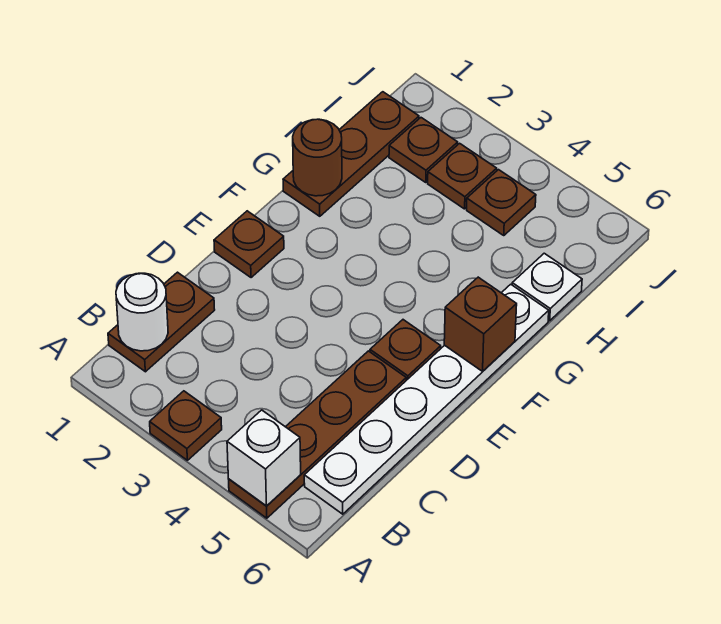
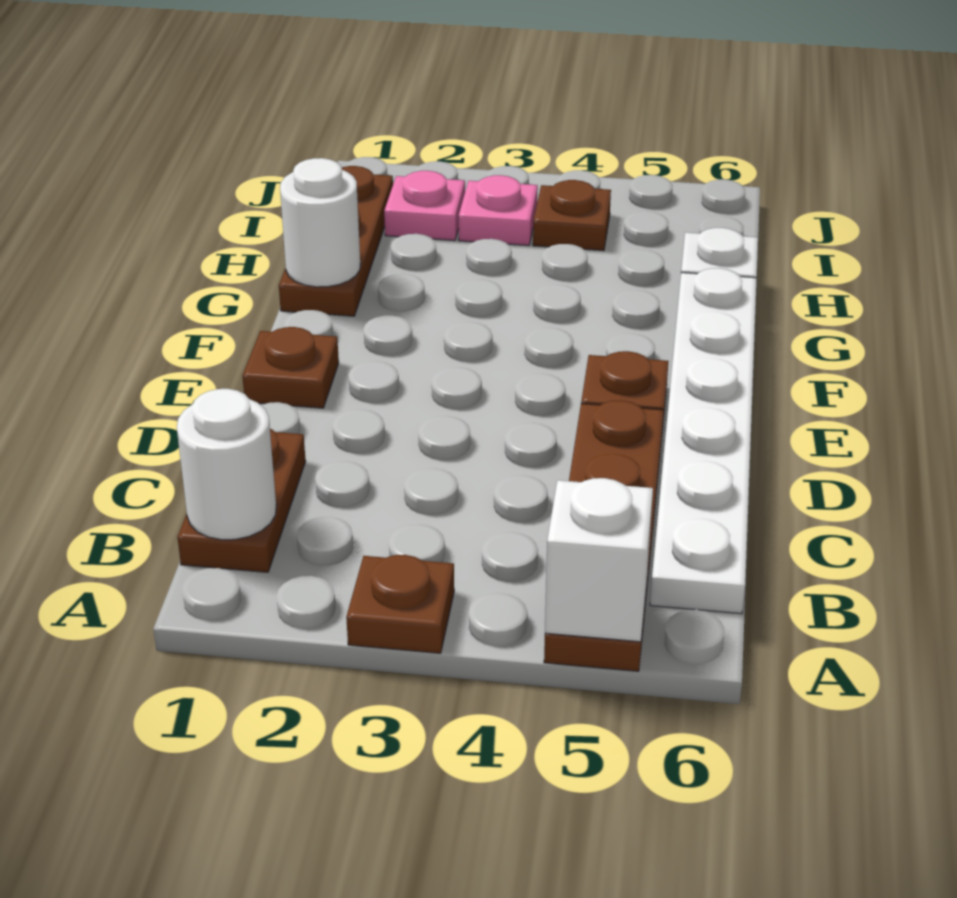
brown brick F6 level 2 -> none
brown round brick G1 level 2 -> white round brick G1 level 2
brown plate I2 level 1 -> pink plate I2 level 1
brown plate I3 level 1 -> pink plate I3 level 1

